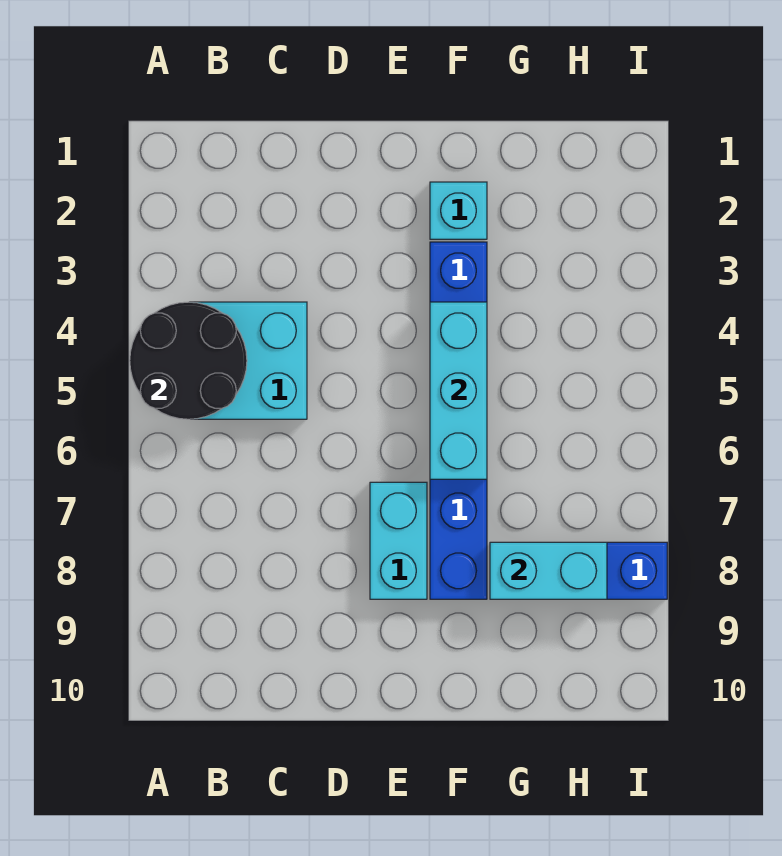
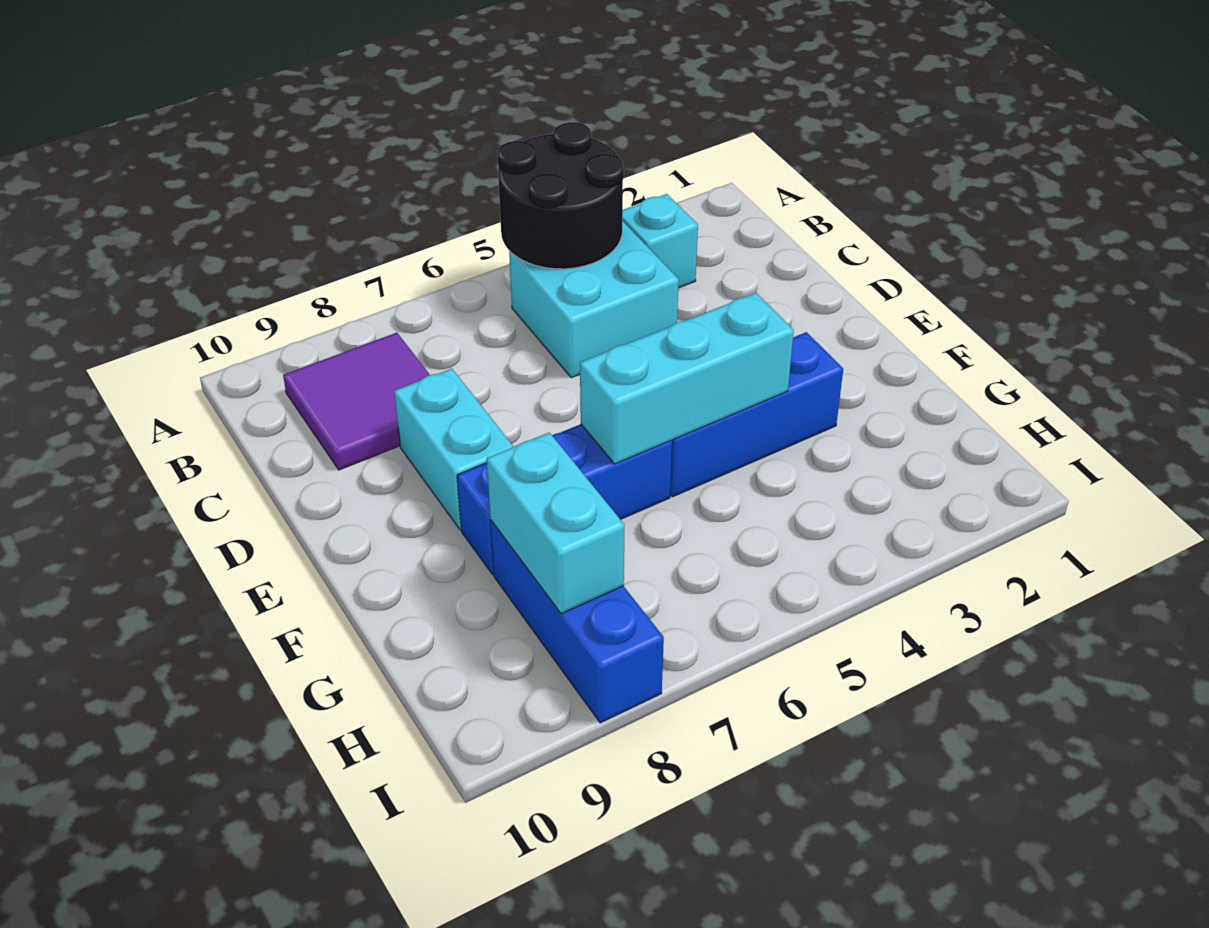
none -> purple tile B8:C9 level 1
cyan brick E7:E8 level 1 -> cyan brick D8:E8 level 1
cyan brick F2 level 1 -> cyan brick B3 level 1

